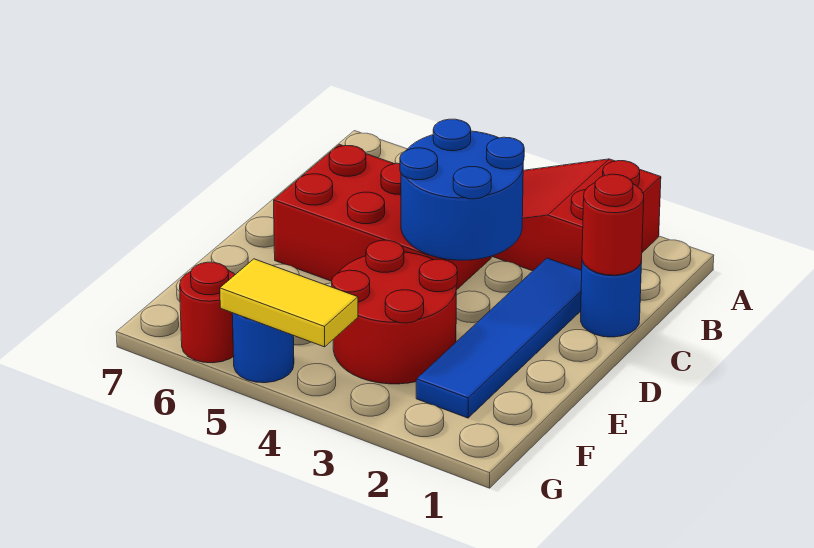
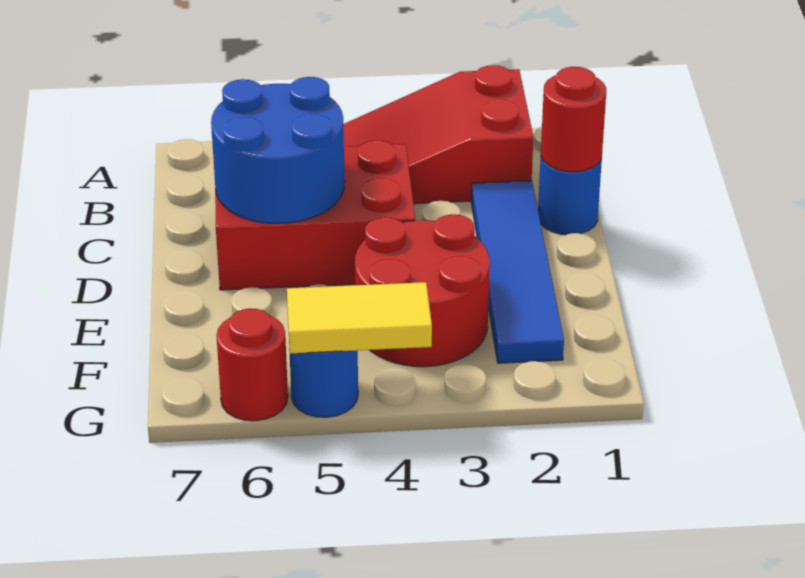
blue round brick C3:D4 level 2 -> blue round brick C5:D6 level 2

